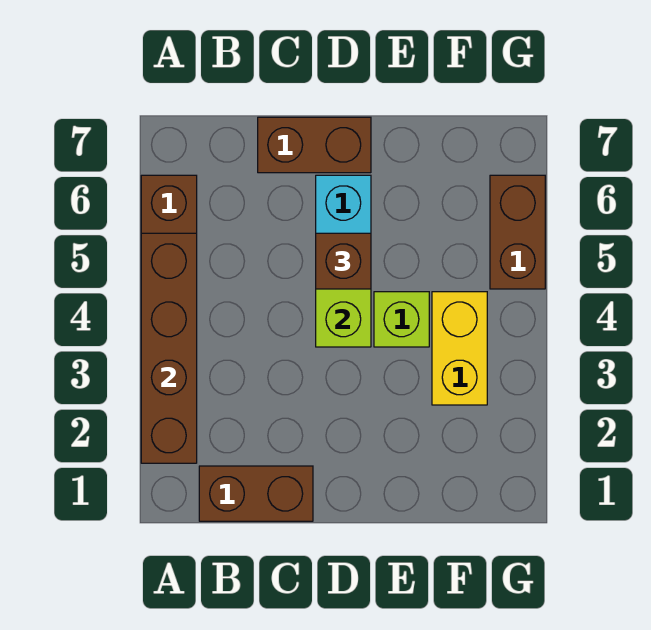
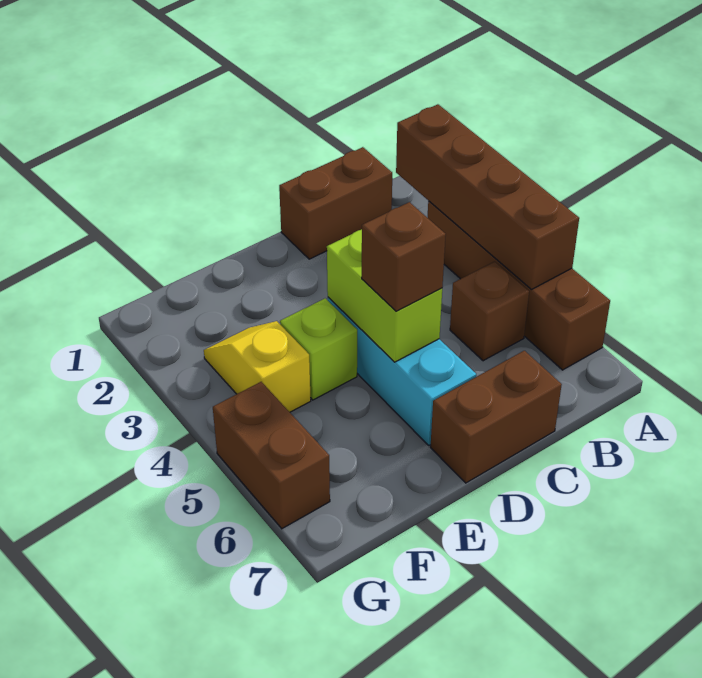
none -> brown brick B5 level 1
yellow brick F3:F4 level 1 -> yellow slope F3:F4 level 1 top 4

